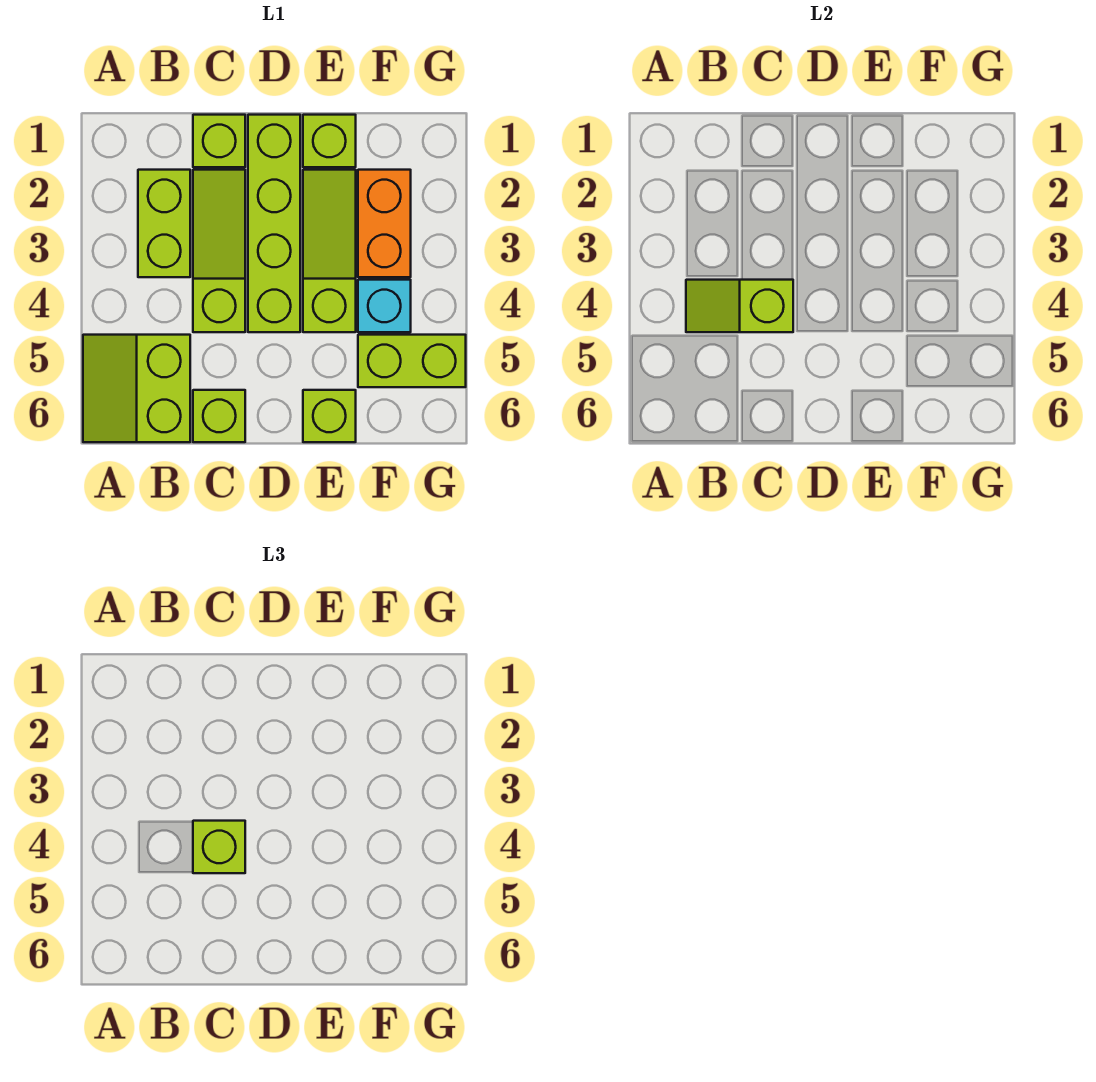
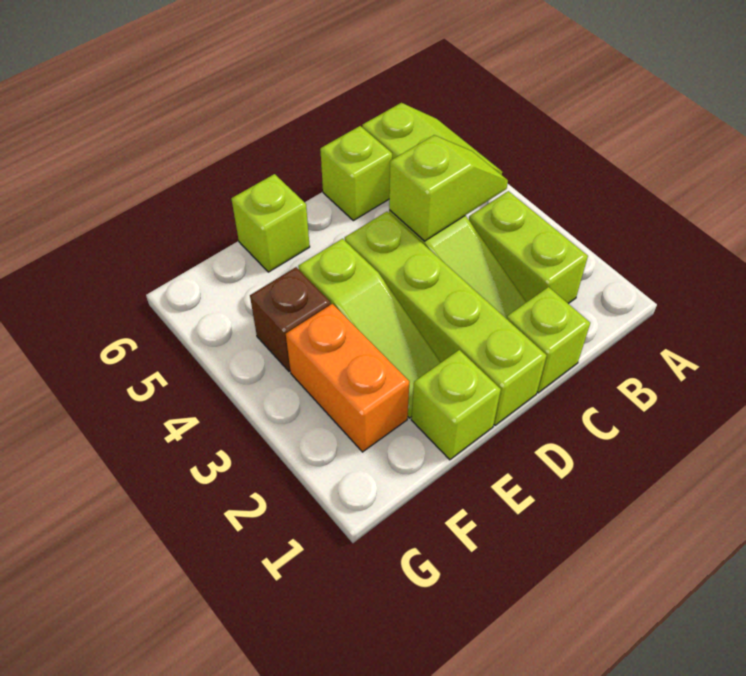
lime brick C4 level 3 -> none
cyan brick F4 level 1 -> brown brick F4 level 1
lime brick F5:G5 level 1 -> none

